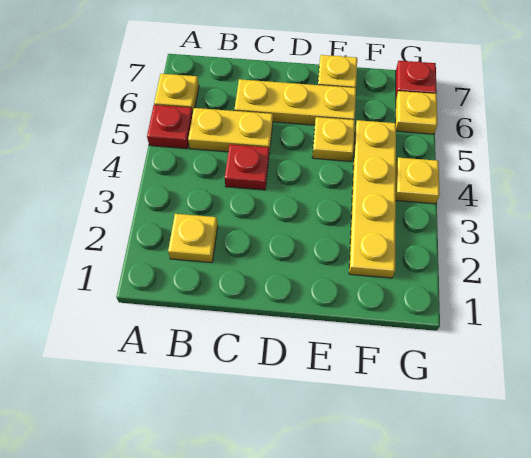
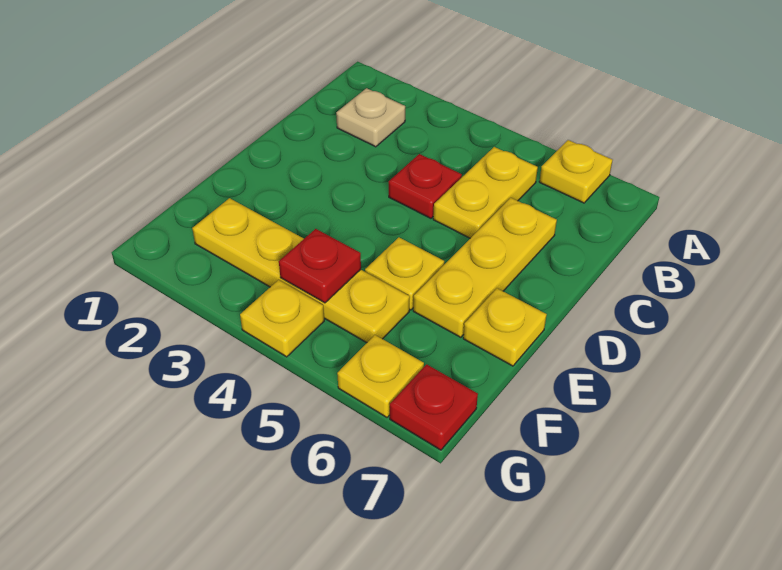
red plate A5 level 1 -> red plate F4 level 2
yellow plate B2 level 1 -> tan plate B2 level 1

